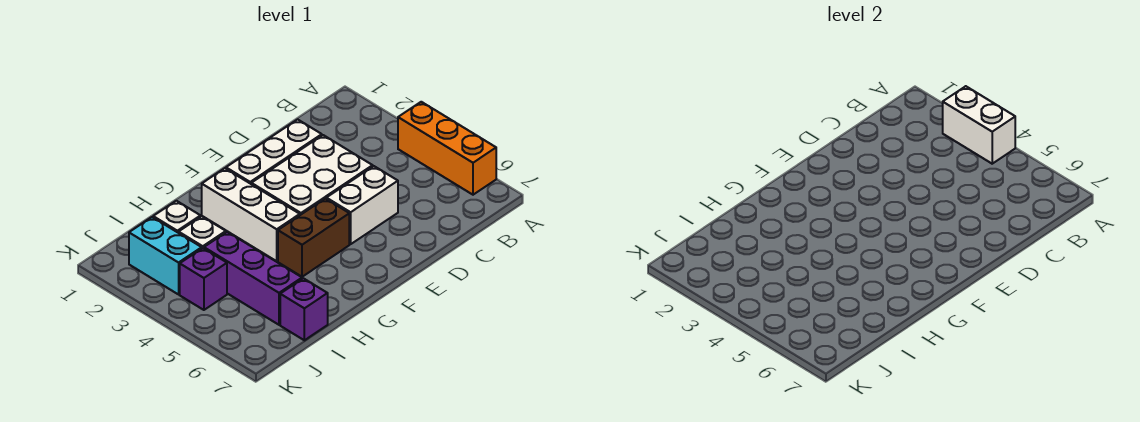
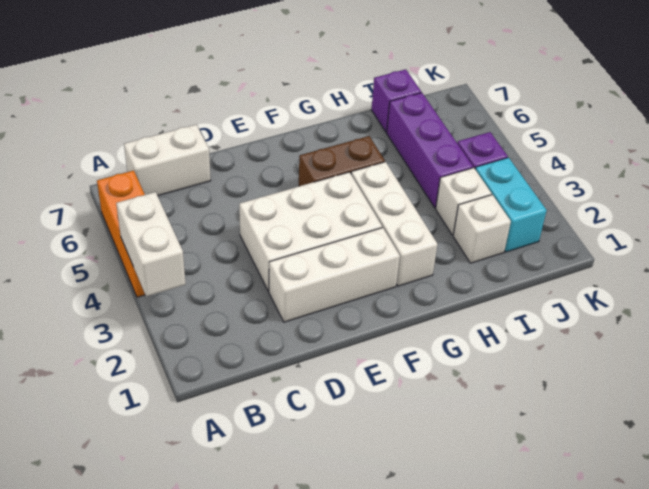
white brick D5:E5 level 1 -> white brick B7:C7 level 1

